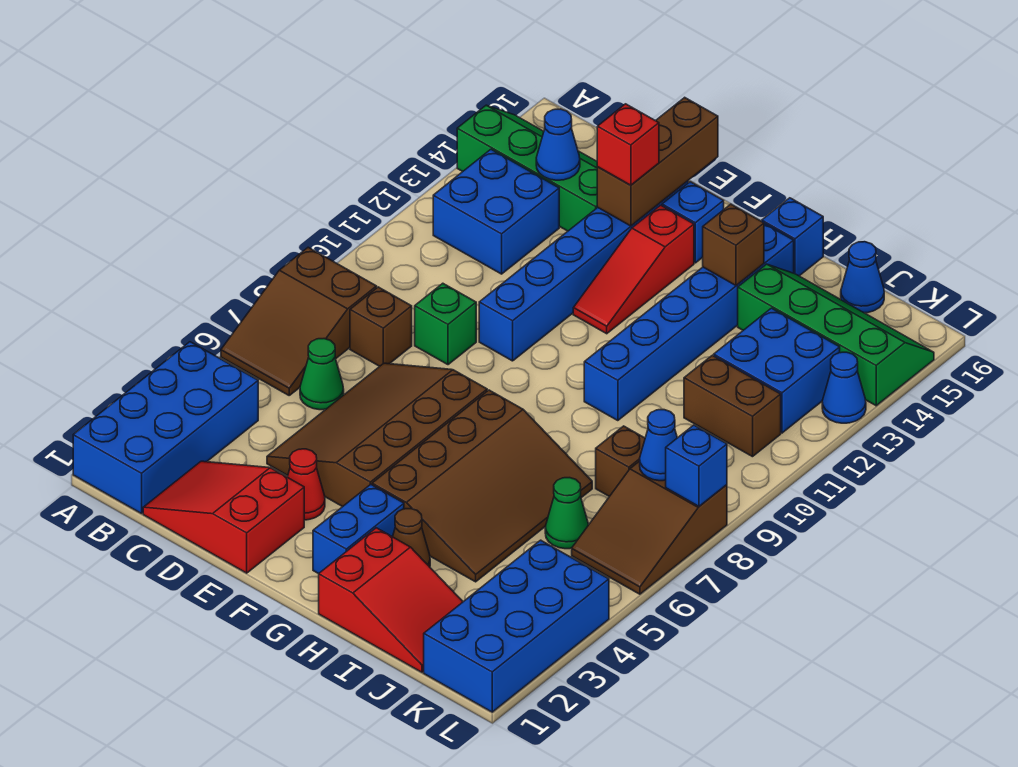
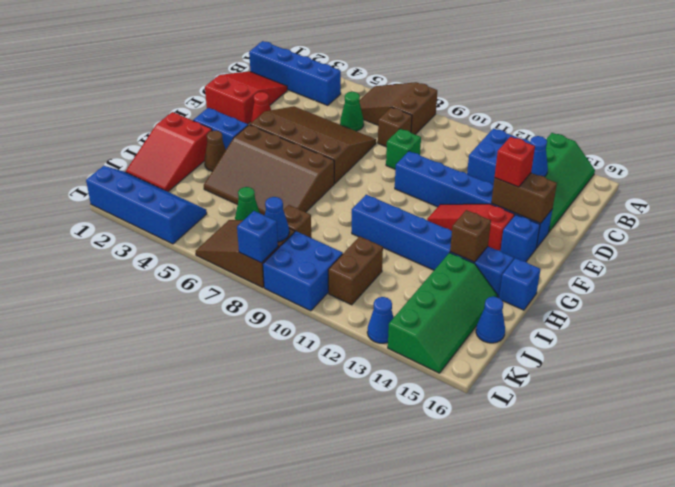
blue brick A1:B4 level 1 -> blue brick B1:B4 level 1
brown brick E14:E16 level 2 -> brown brick E14:E15 level 2
blue brick J12:K13 level 1 -> blue brick K9:L10 level 1
blue brick K1:L4 level 1 -> blue slope K1:L4 level 1 top L

